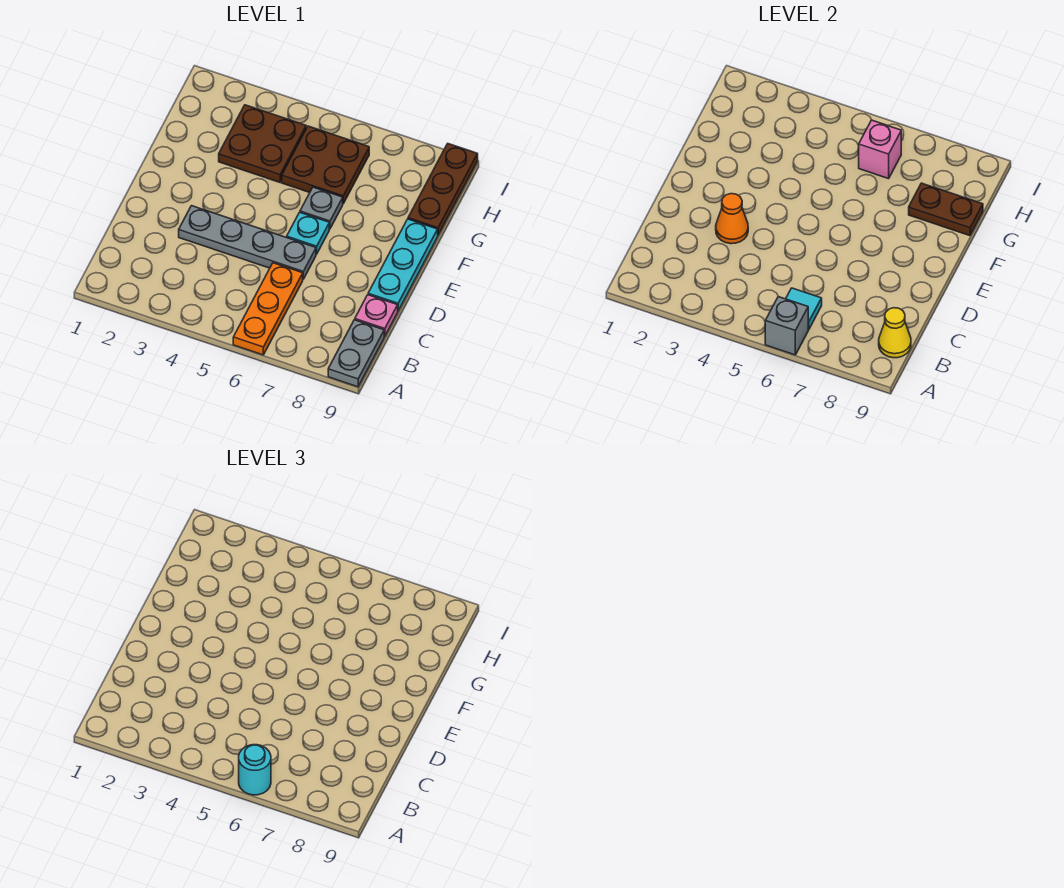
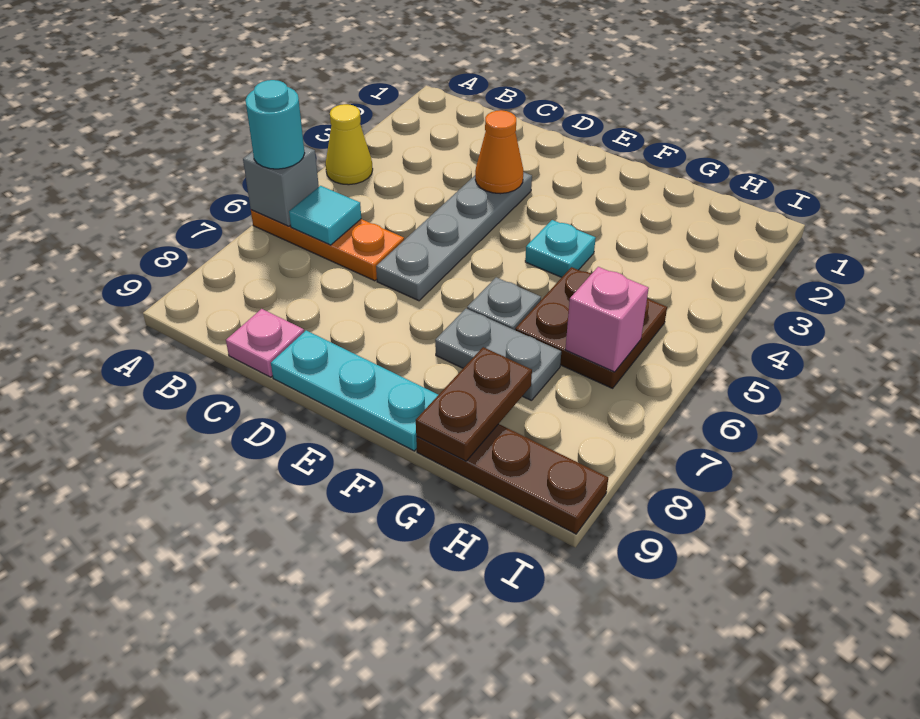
grey plate A9:B9 level 1 -> grey plate F7:G7 level 1
yellow cone B9 level 2 -> yellow cone A4 level 1
cyan plate E6 level 1 -> cyan plate F4 level 1
brown plate G3:H4 level 1 -> none

